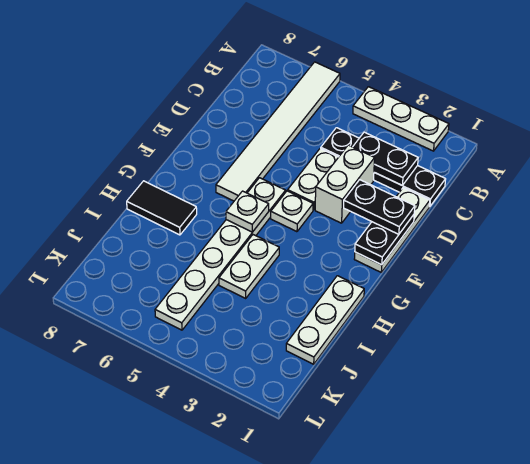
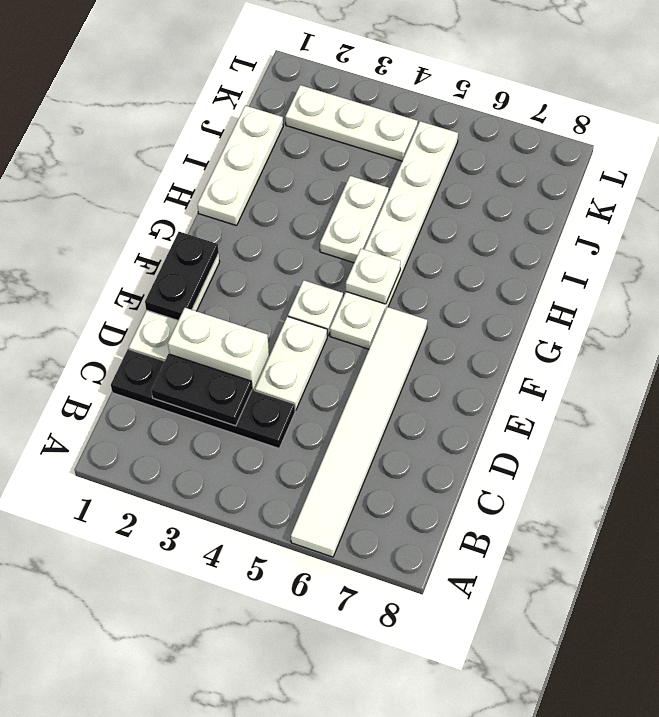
white plate A2:A4 level 1 -> white plate K2:K4 level 1
white brick D3:E3 level 1 -> white brick D2:D3 level 1
black plate E1:E2 level 3 -> none
black tile H7:H8 level 1 -> none

